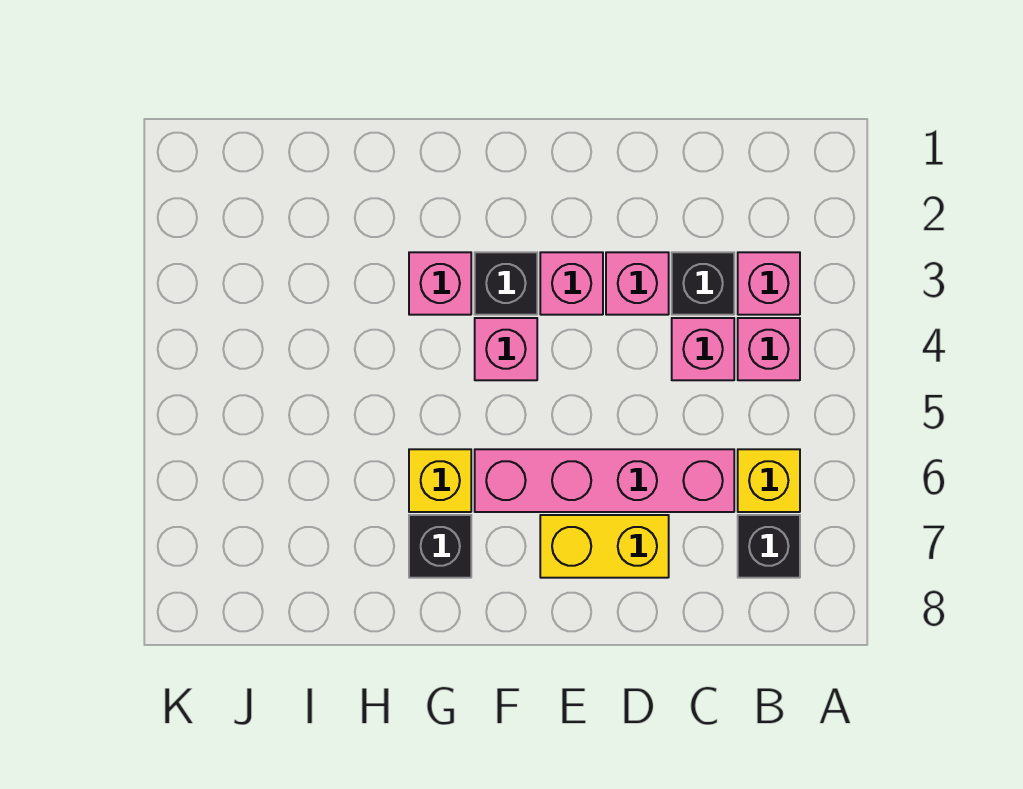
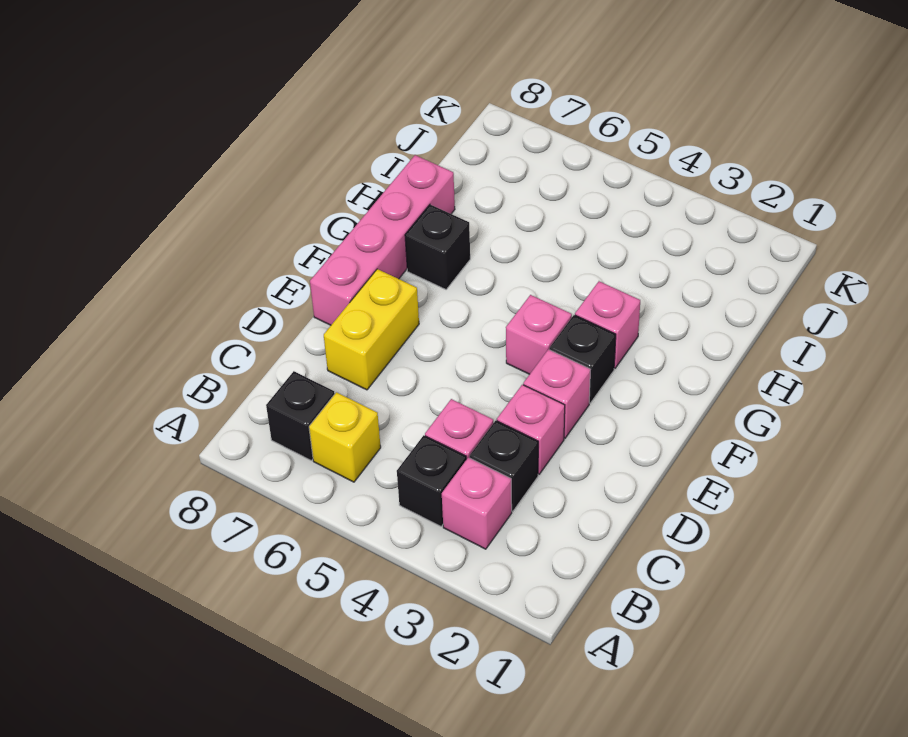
pink brick B4 level 1 -> black brick B4 level 1
pink brick C6:F6 level 1 -> pink brick E8:H8 level 1
yellow brick G6 level 1 -> none

